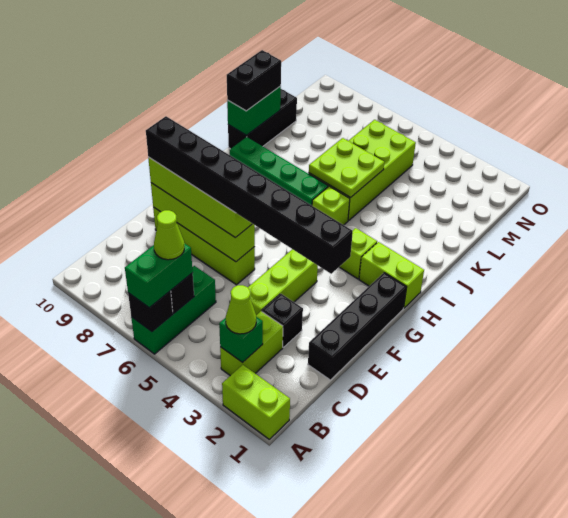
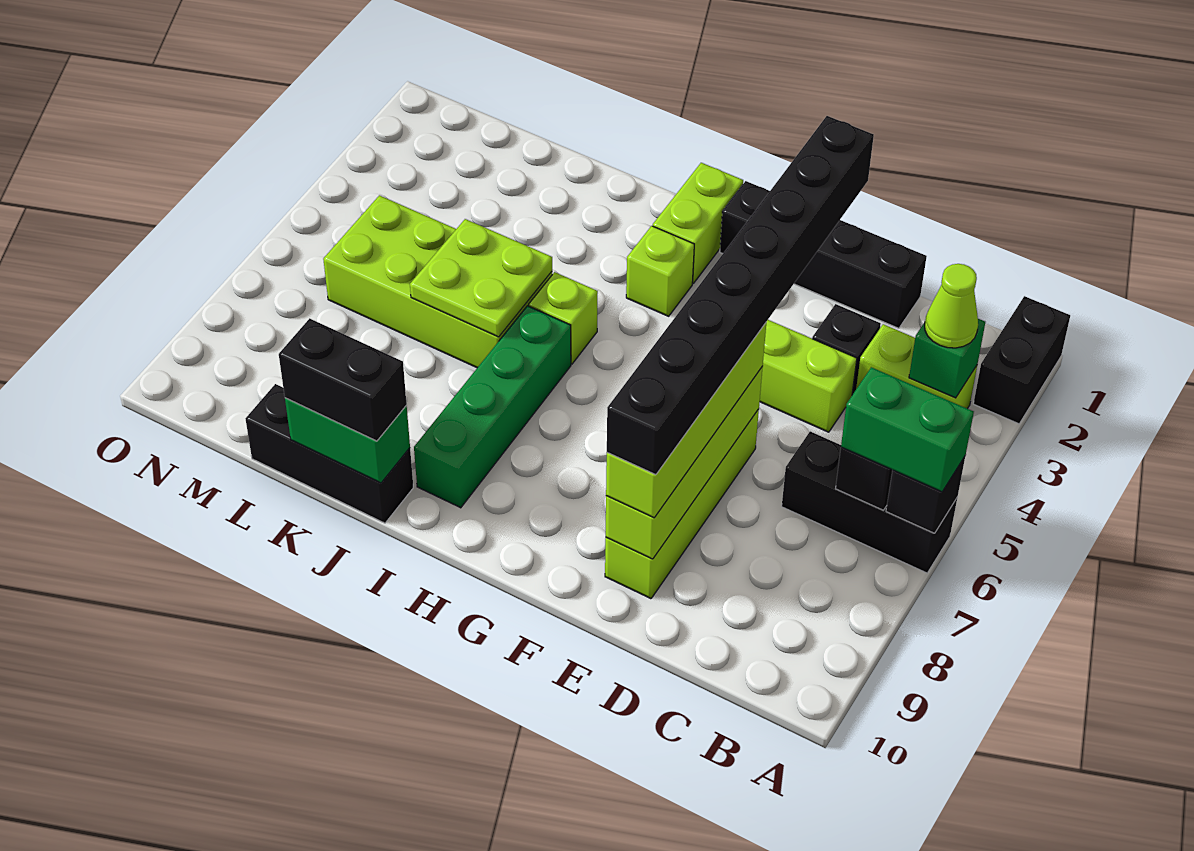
lime brick A1:A2 level 1 -> black brick A1:A2 level 1
green brick A6:C6 level 1 -> black brick A6:C6 level 1
lime cone B6 level 4 -> none

